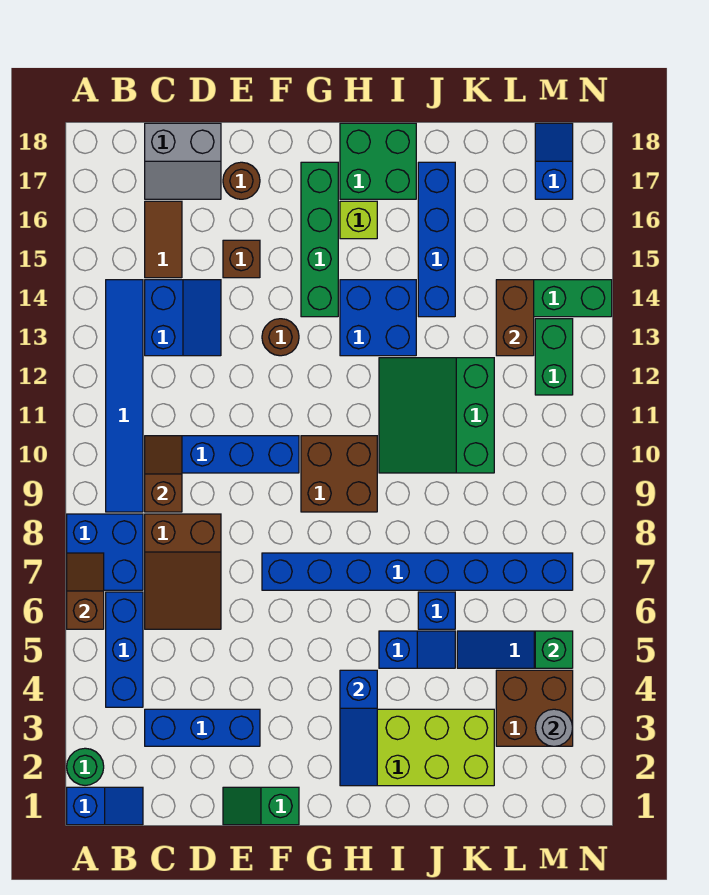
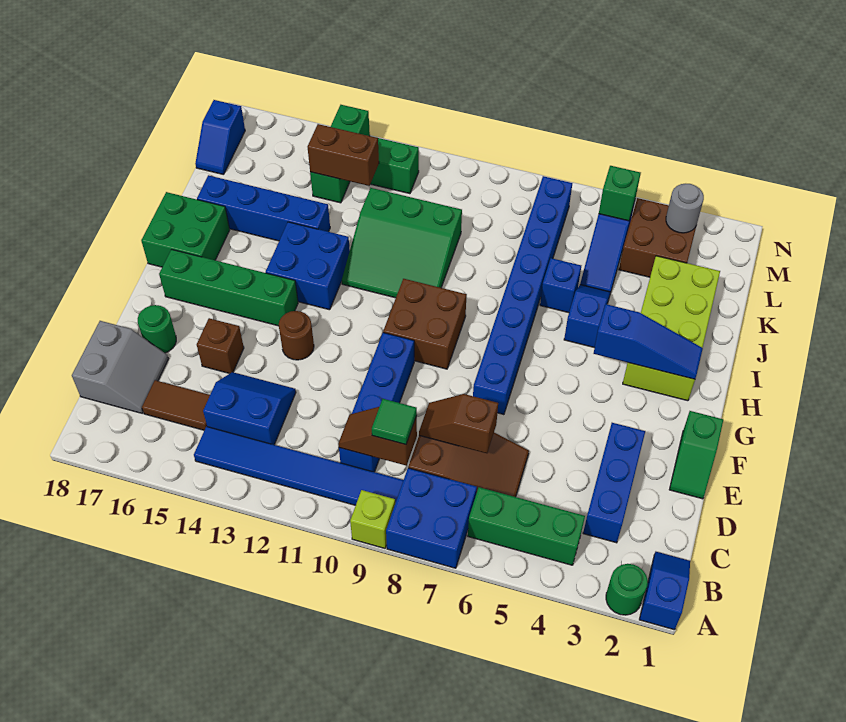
brown slope A6:A7 level 2 top 6 -> brown slope D7:D8 level 2 top 7
blue brick B4:B6 level 1 -> green brick B4:B6 level 1
none -> green tile C9 level 3
brown round brick E17 level 1 -> green round brick E17 level 1
lime brick H16 level 1 -> lime brick A9 level 1
blue slope M17:M18 level 1 top 17 -> blue slope L18:M18 level 1 top M

